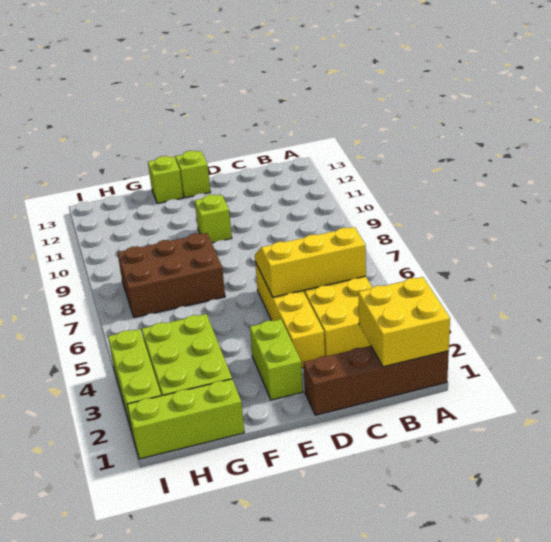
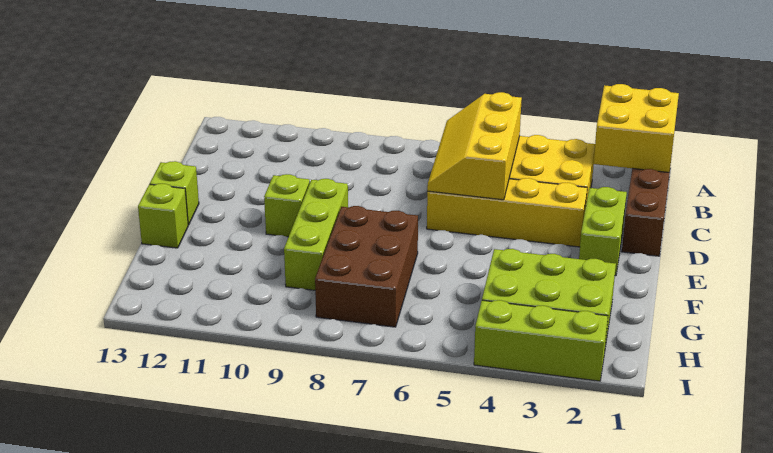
lime brick E2:E3 level 1 -> lime brick D2:E2 level 1
lime brick G1:I1 level 1 -> lime brick E9:G9 level 1

